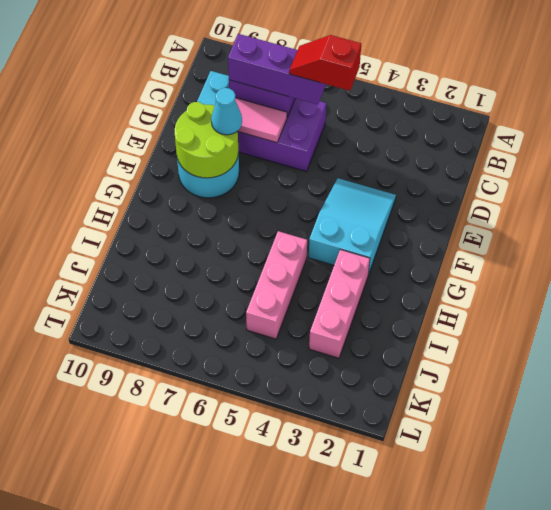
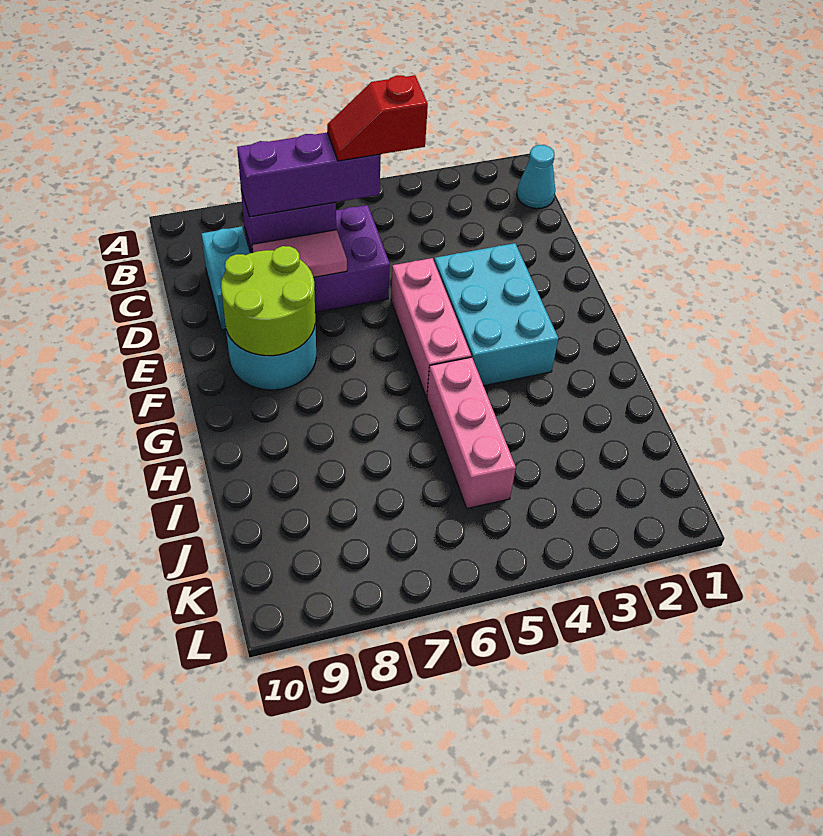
cyan slope E3:G4 level 1 top G -> cyan brick E3:G4 level 1
cyan cone E8 level 3 -> cyan cone B1 level 1
pink brick H3:J3 level 1 -> pink brick E5:G5 level 1

